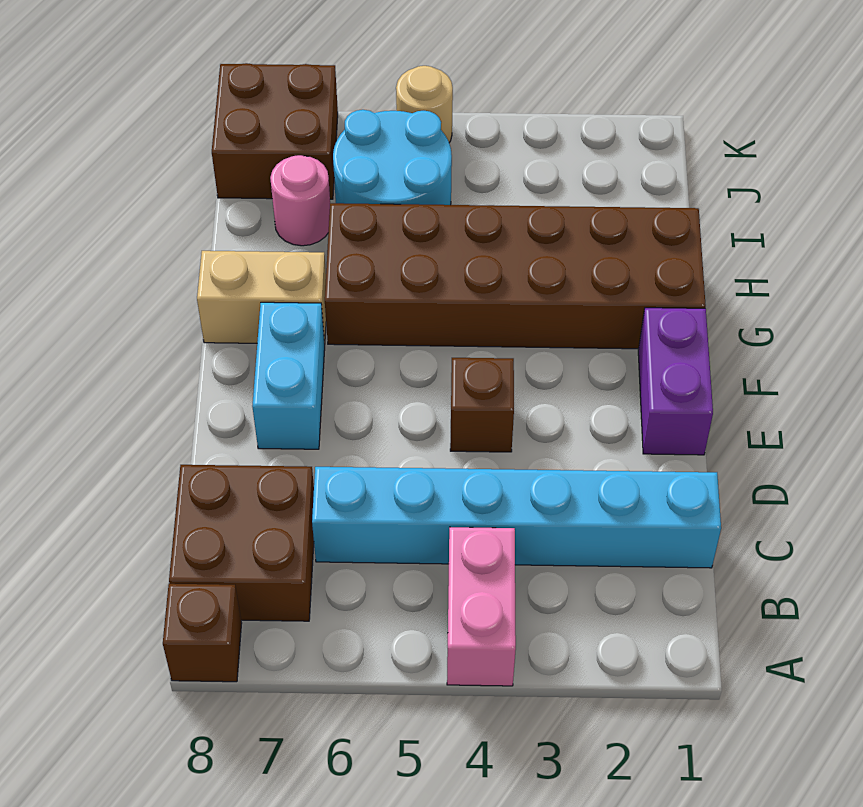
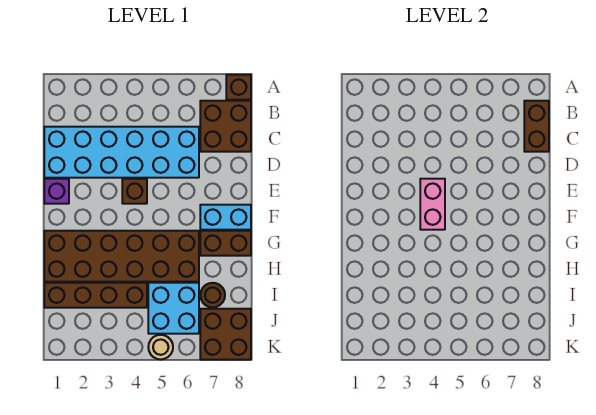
pink brick A4:B4 level 1 -> pink brick E4:F4 level 2
none -> brown brick B8:C8 level 2
cyan brick C1:C6 level 1 -> cyan brick C1:D6 level 1
purple brick E1:F1 level 1 -> purple brick E1 level 1
cyan brick E7:F7 level 1 -> cyan brick F7:F8 level 1
tan brick G7:G8 level 1 -> brown brick G7:G8 level 1
none -> brown brick I1:I4 level 1
cyan round brick I5:J6 level 1 -> cyan brick I5:J6 level 1
pink round brick I7 level 1 -> brown round brick I7 level 1

